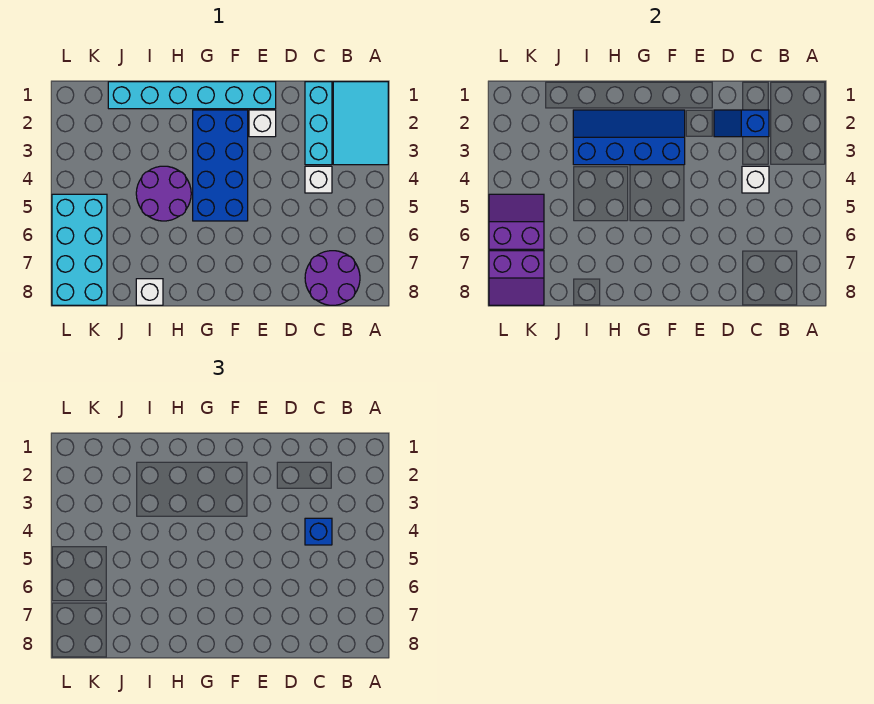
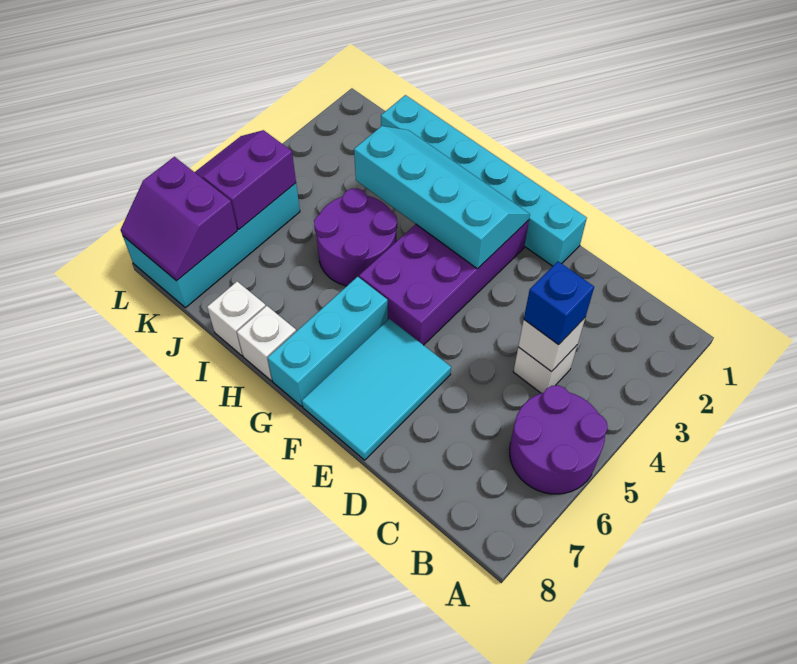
cyan tile A1:B3 level 1 -> cyan tile E6:F8 level 1
purple round brick B7:C8 level 1 -> purple round brick A5:B6 level 1
cyan brick C1:C3 level 1 -> cyan brick G6:G8 level 1
blue slope C2:D2 level 2 top C -> none
white brick E2 level 1 -> white brick H8 level 1
blue brick F2:G5 level 1 -> purple brick F2:G5 level 1
blue slope F2:I3 level 2 top 3 -> cyan slope F2:I3 level 2 top 3
purple slope K5:L6 level 2 top 6 -> purple slope K5:L6 level 2 top K

